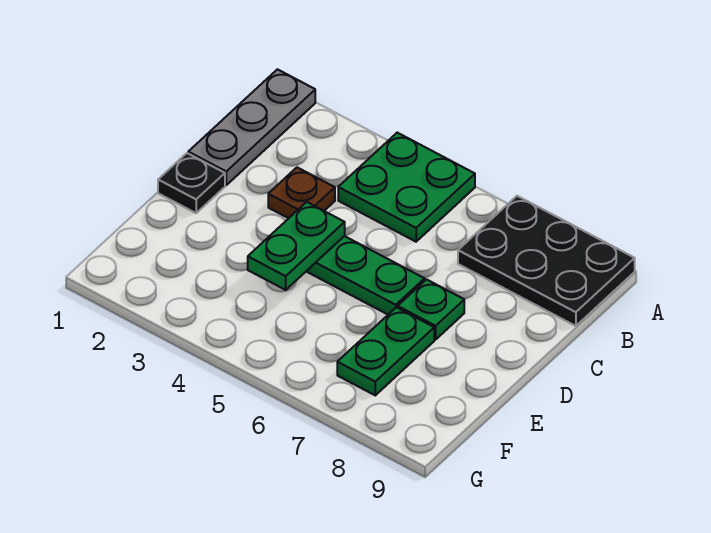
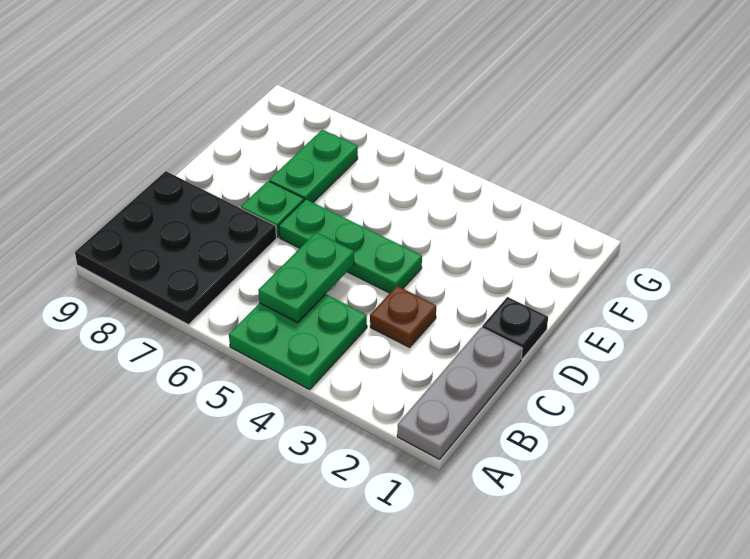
black plate A7:B9 level 1 -> black plate A7:C9 level 1
green plate D4:E4 level 2 -> green plate B5:C5 level 2

